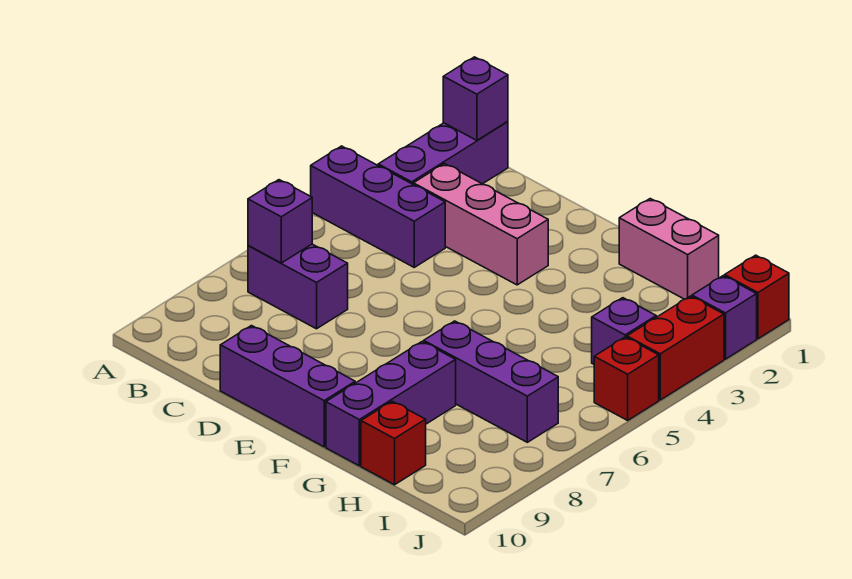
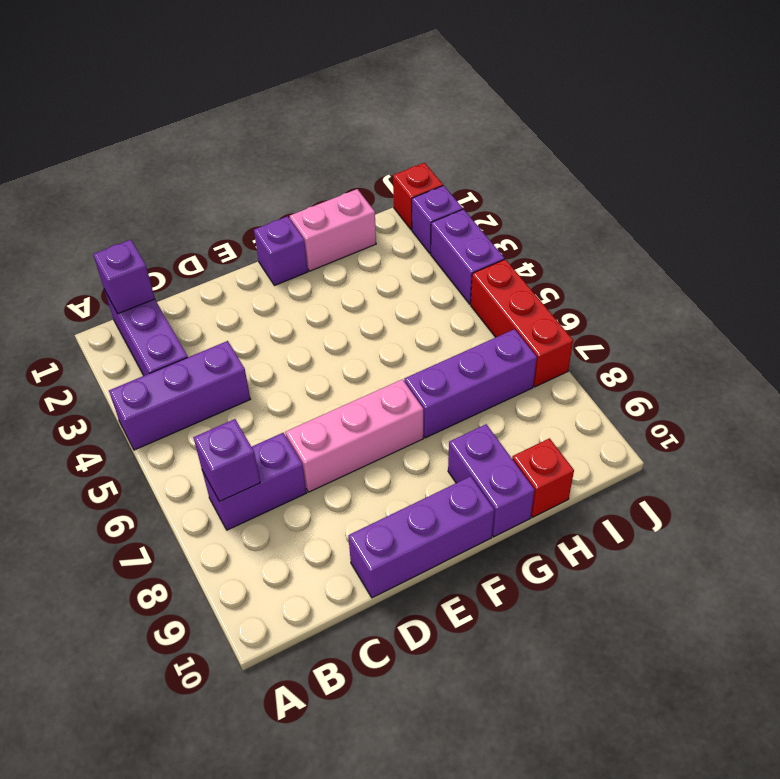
pink brick C3:E3 level 1 -> pink brick D7:F7 level 1
purple brick G8:G10 level 1 -> purple brick G9:G10 level 1
purple brick I4 level 1 -> purple brick F1 level 1
red brick J3:J4 level 1 -> purple brick J3:J4 level 1
red brick J5 level 1 -> red brick J5:J7 level 1

